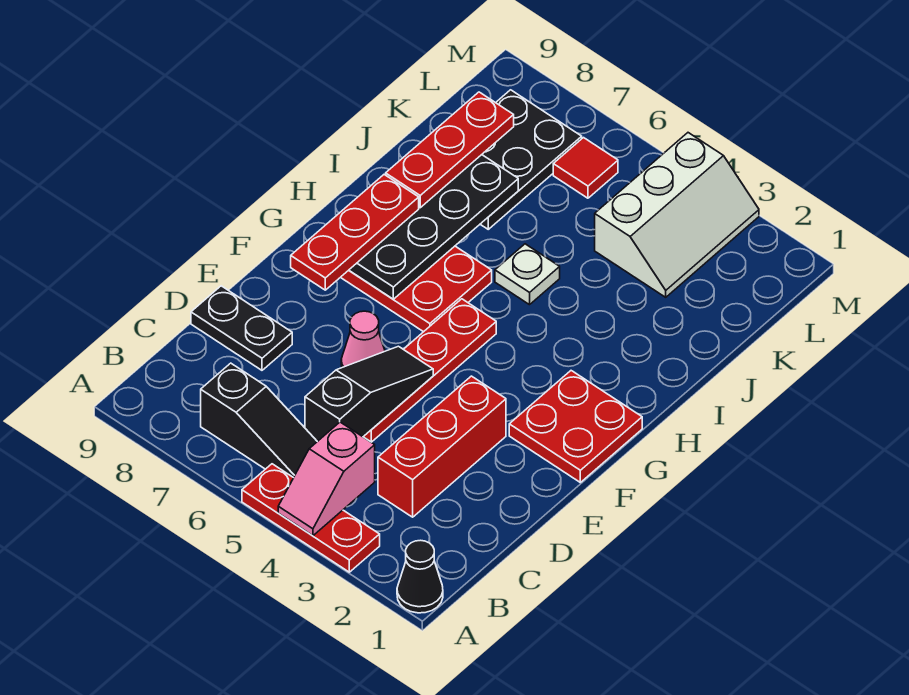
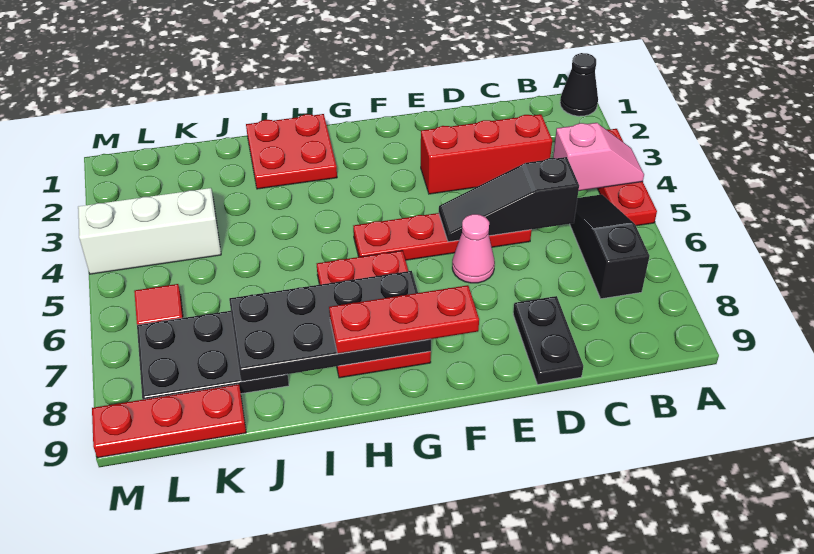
red plate F1:G2 level 1 -> red plate H1:I2 level 1
white plate I5 level 1 -> none
red plate I8:K8 level 3 -> red plate K9:M9 level 1

